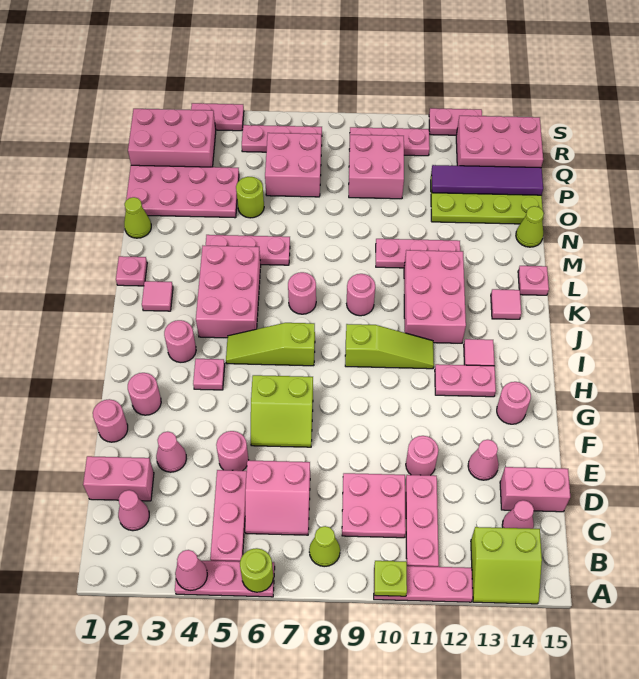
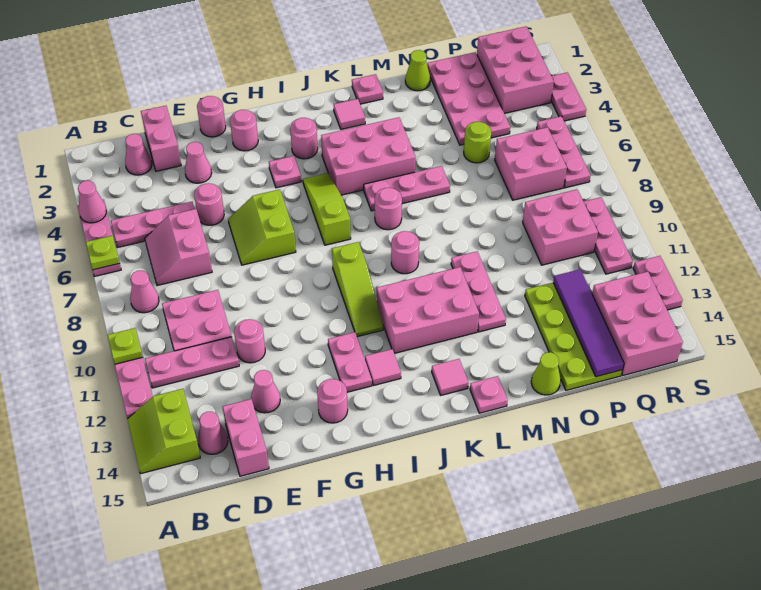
lime round brick A6 level 2 -> lime plate A6 level 2
lime cone B8 level 1 -> pink cone B8 level 1
pink plate M4:M6 level 1 -> pink plate K6:M6 level 1

